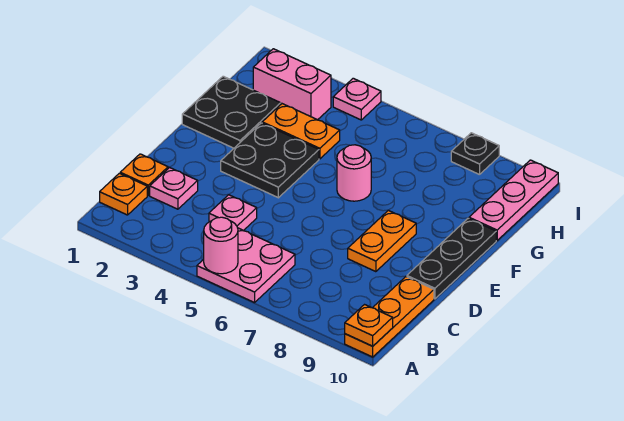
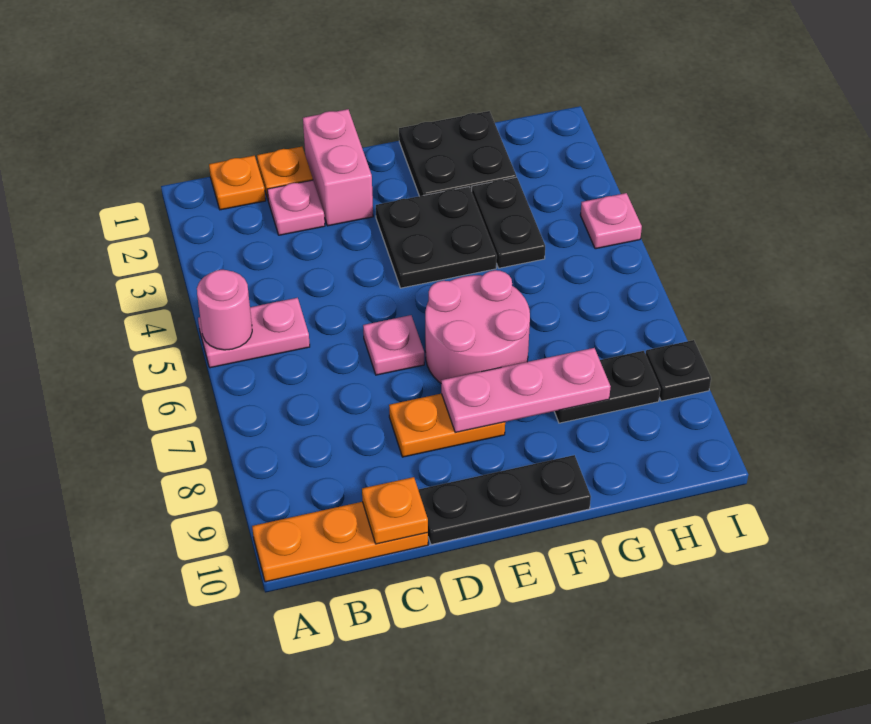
pink plate A5:B6 level 1 -> pink plate A5:B5 level 1
orange plate A10 level 2 -> orange plate C10 level 2
pink plate C4 level 1 -> pink plate D6 level 1
pink round brick F6 level 1 -> pink round brick E6:F7 level 1
orange plate G3:G4 level 1 -> black plate G3:G4 level 1
none -> black plate G8:H8 level 1
pink plate G10:I10 level 1 -> pink plate E8:G8 level 2
pink brick H2:H3 level 1 -> pink brick D1:D2 level 1

